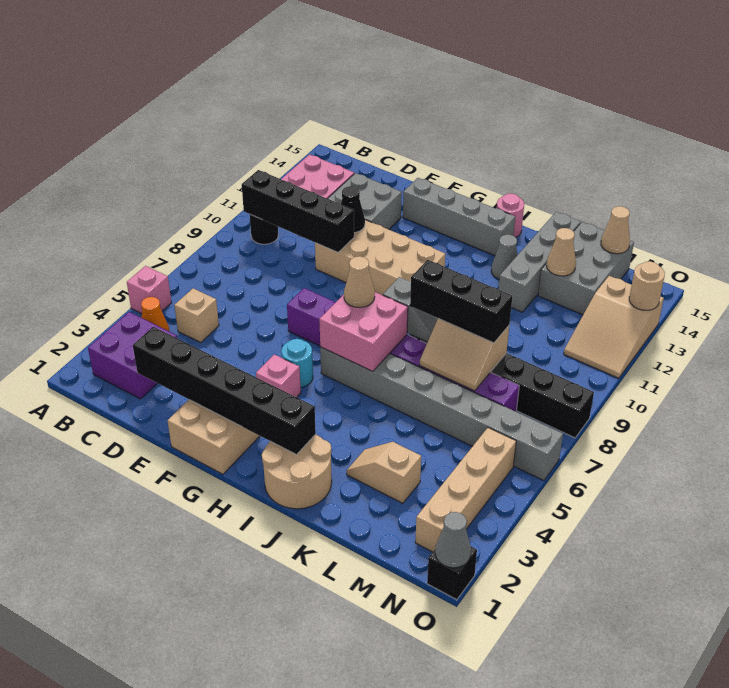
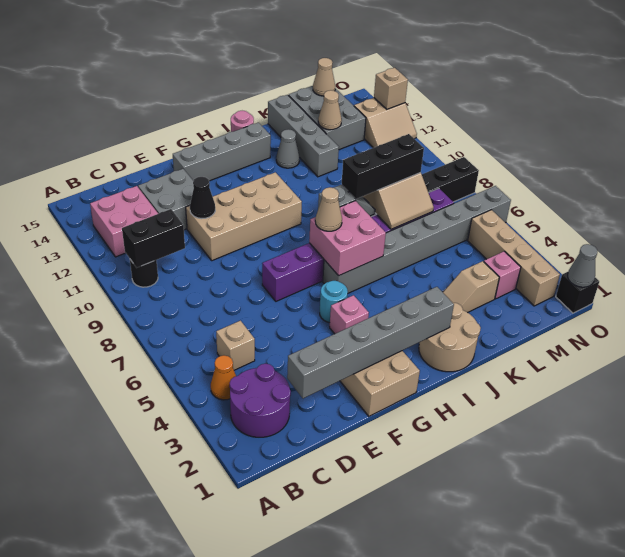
pink brick A5 level 1 -> pink brick M3 level 1
purple brick B2:C3 level 1 -> purple round brick B2:C3 level 1
black brick B10:E10 level 2 -> black brick B10:C10 level 2
black brick D2:I2 level 2 -> grey brick D2:I2 level 2
tan slope N11:O13 level 1 top 13 -> tan slope N12:O13 level 1 top 13
tan round brick O13 level 2 -> tan brick O13 level 2

